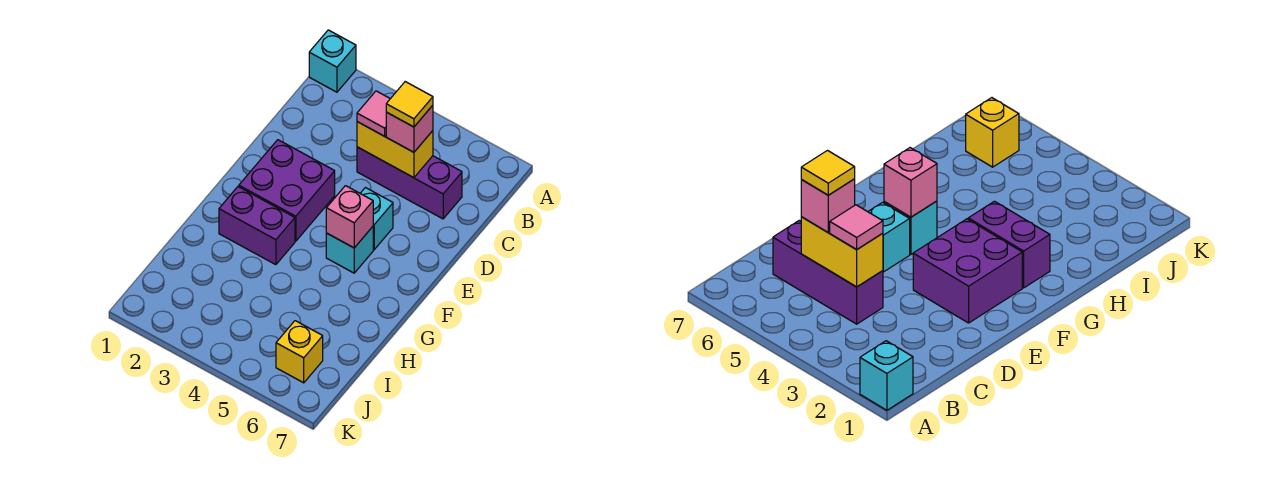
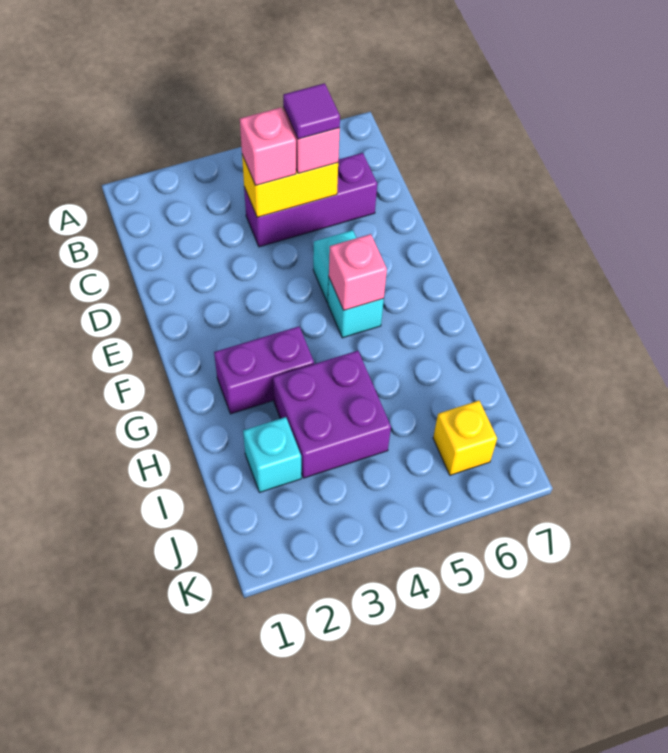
cyan brick A1 level 1 -> cyan brick I2 level 1
pink tile C4 level 3 -> pink brick C4 level 3
yellow tile C5 level 4 -> purple tile C5 level 4
purple brick E2:F3 level 1 -> purple brick H3:I4 level 1

